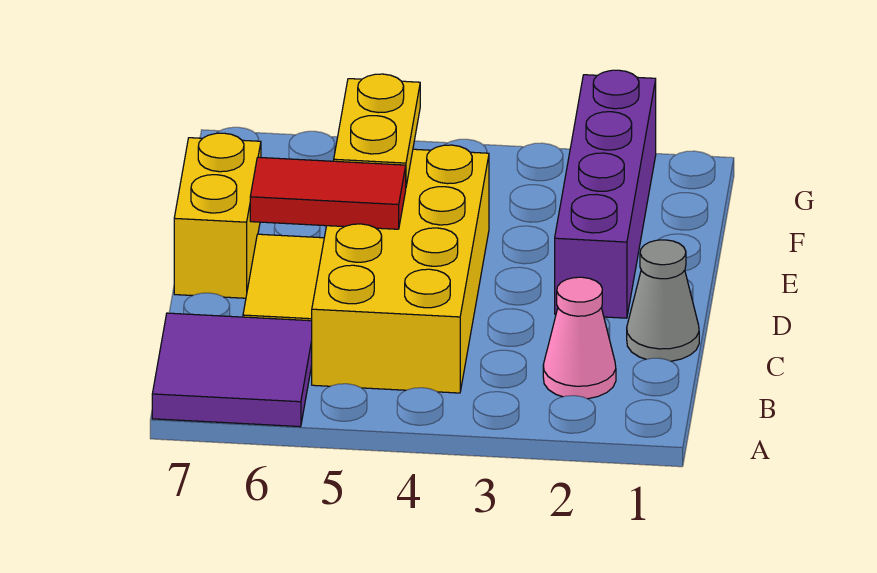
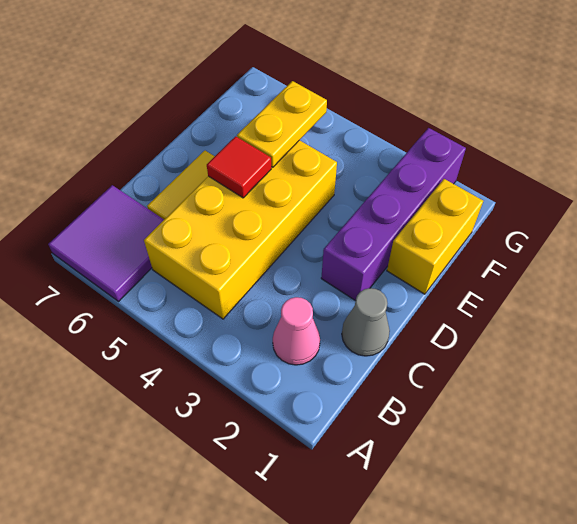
red tile D5:D6 level 2 -> red tile D5 level 2
yellow brick D7:E7 level 1 -> yellow brick E1:F1 level 1

